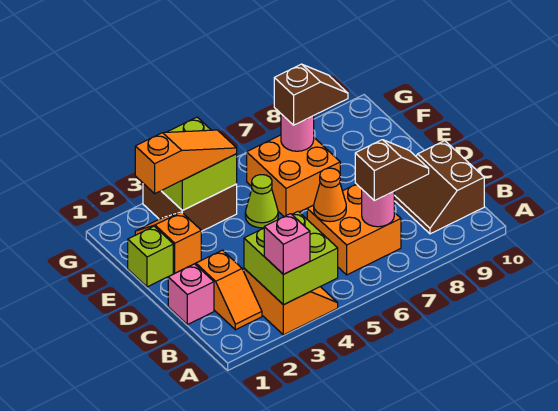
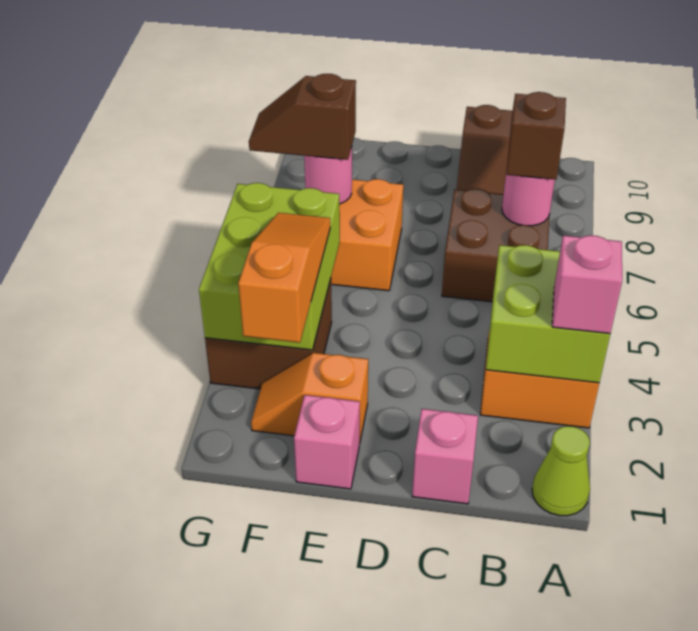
orange slope B2:C2 level 1 top C -> none
orange brick B6:C7 level 1 -> brown brick B6:C7 level 1
orange cone C6 level 2 -> none
lime brick E1 level 1 -> pink brick E1 level 1
lime cone E5 level 1 -> lime cone A1 level 1
lime brick F3:G4 level 2 -> lime brick F3:G5 level 2
brown slope F7:F8 level 3 top 7 -> brown slope F7:G7 level 3 top F

